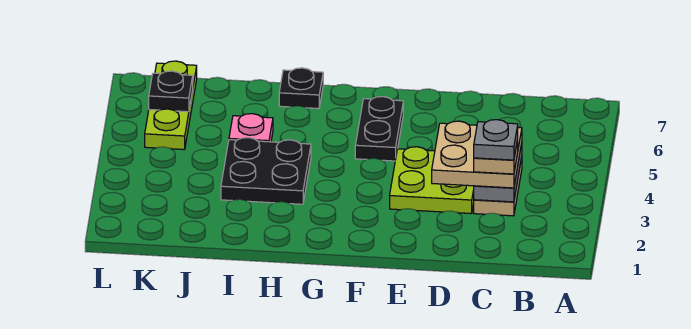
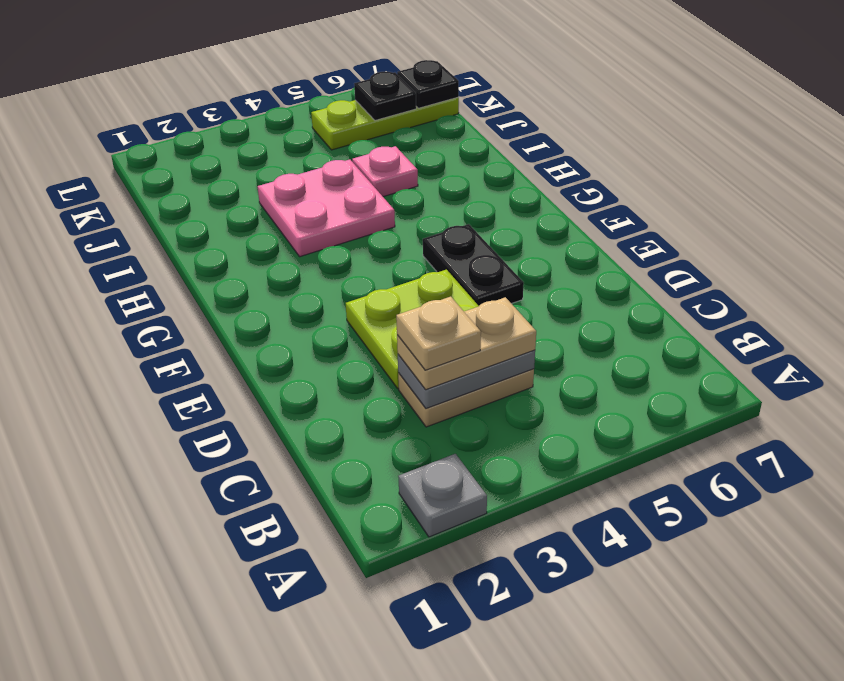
tan plate C3:D4 level 3 -> tan plate C3:C4 level 3
grey plate C3 level 5 -> grey plate A2 level 1
black plate F5:F6 level 1 -> black plate E5:F5 level 1
black plate H3:I4 level 1 -> pink plate H3:I4 level 1
black plate H7 level 1 -> black plate K7 level 2

